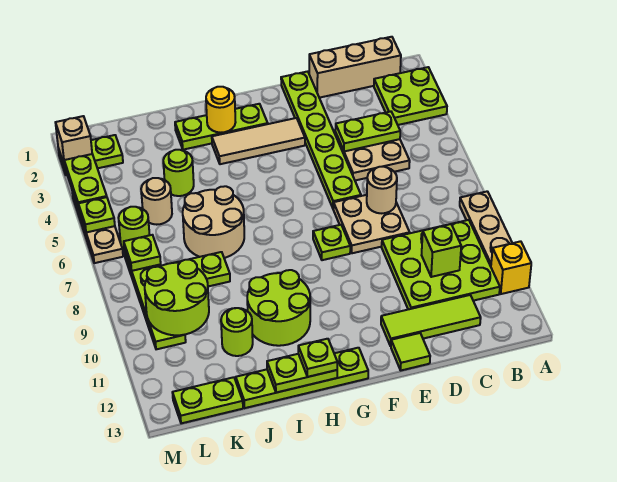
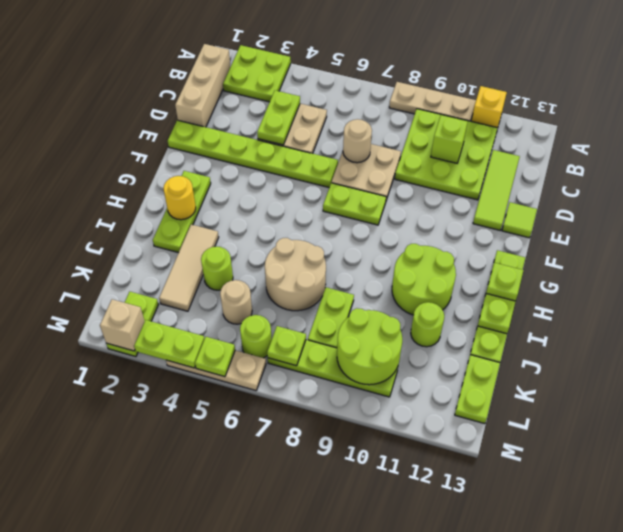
tan tile F3:H3 level 1 -> tan tile I3:K3 level 1
lime plate F8 level 1 -> lime plate F7:F8 level 1

